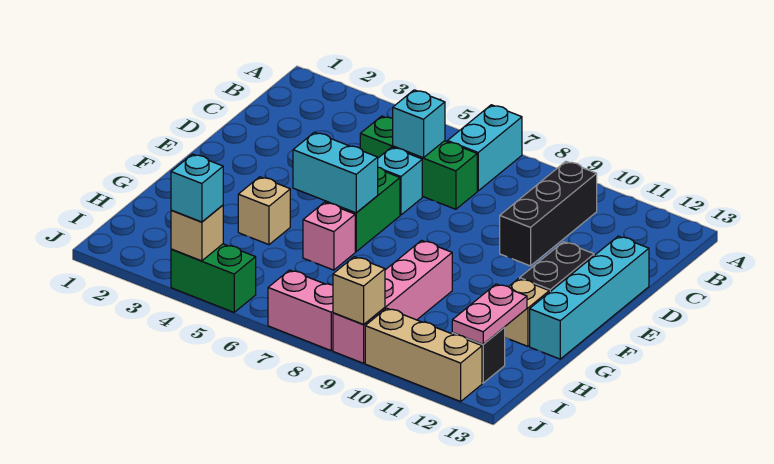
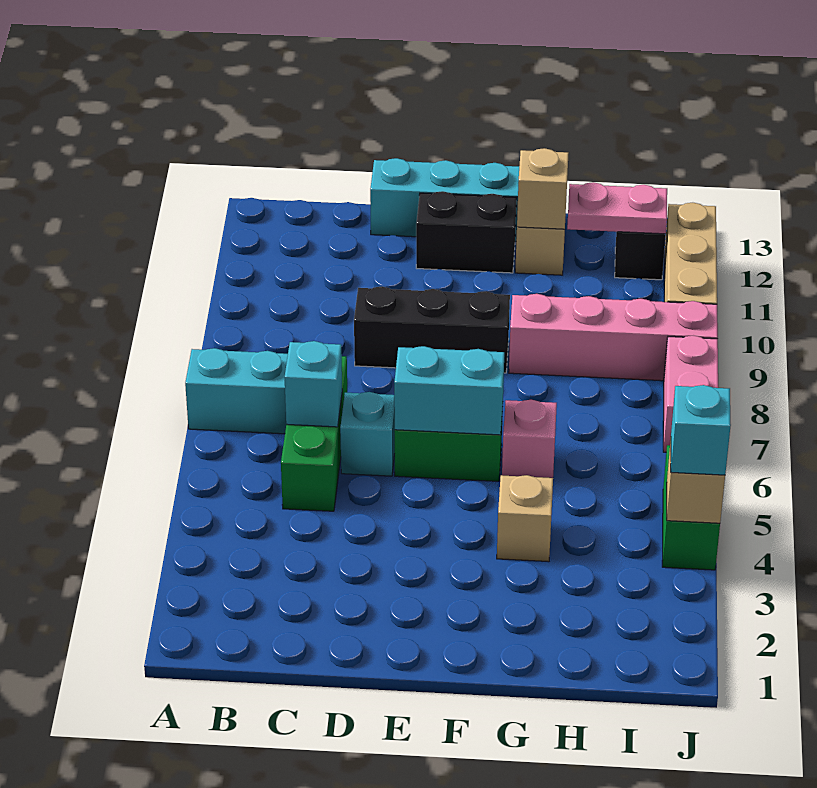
black brick B10:D10 level 1 -> black brick D9:F9 level 1
cyan brick F5:F6 level 2 -> cyan brick E6:F6 level 2
tan brick J9 level 2 -> tan brick G12 level 2

